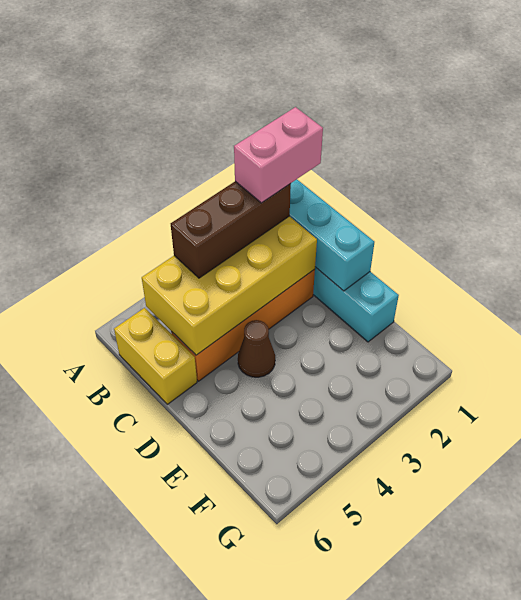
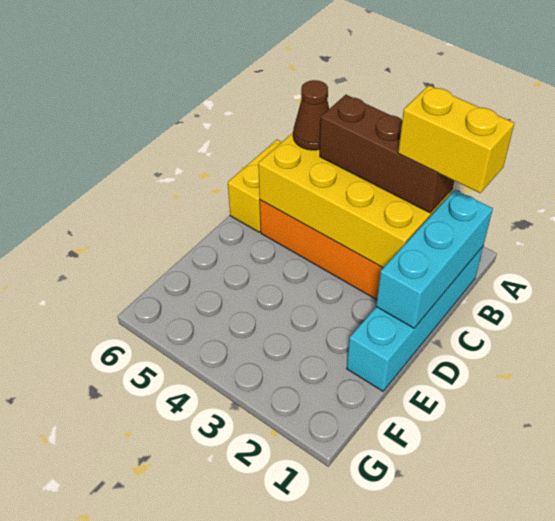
pink brick B1:B2 level 4 -> yellow brick B1:B2 level 4
brown cone D4 level 1 -> brown cone B5 level 3

